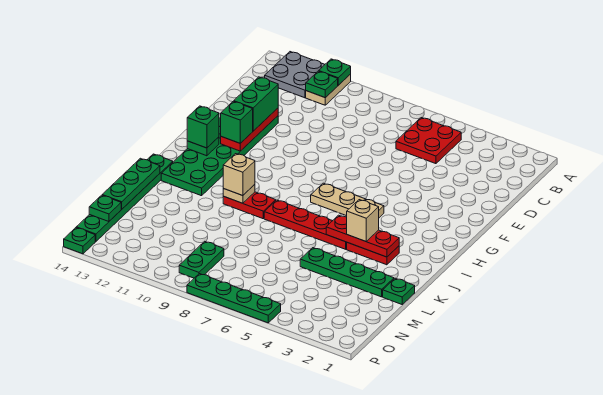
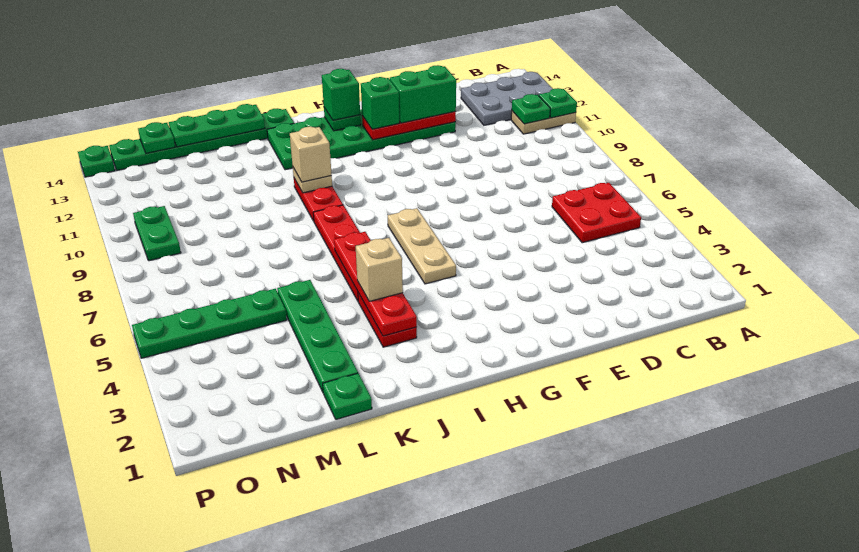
grey plate A12:B13 level 1 -> grey plate A12:C13 level 1
red plate J3:J5 level 2 -> red plate J3:J6 level 2
green plate N9:O9 level 1 -> green plate O9:O10 level 1
green plate P5:P8 level 1 -> green plate M5:P5 level 1

